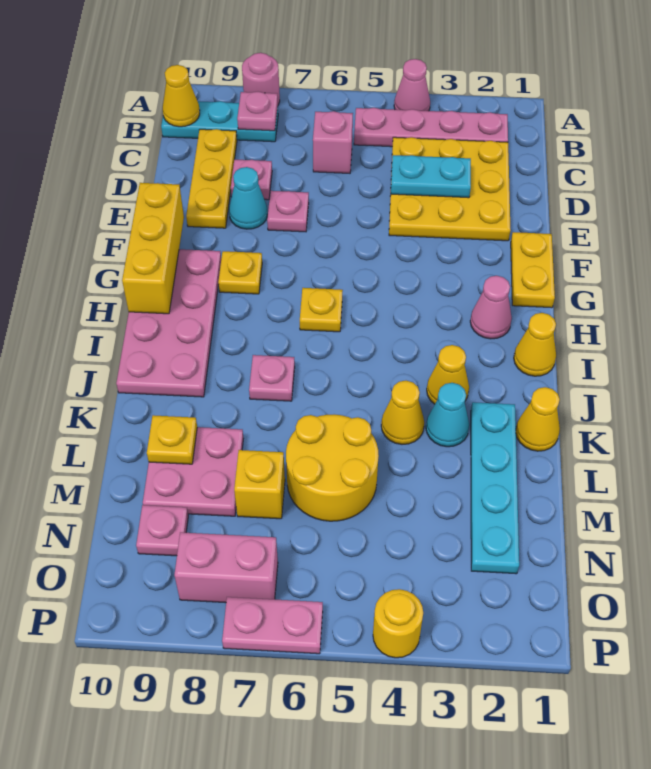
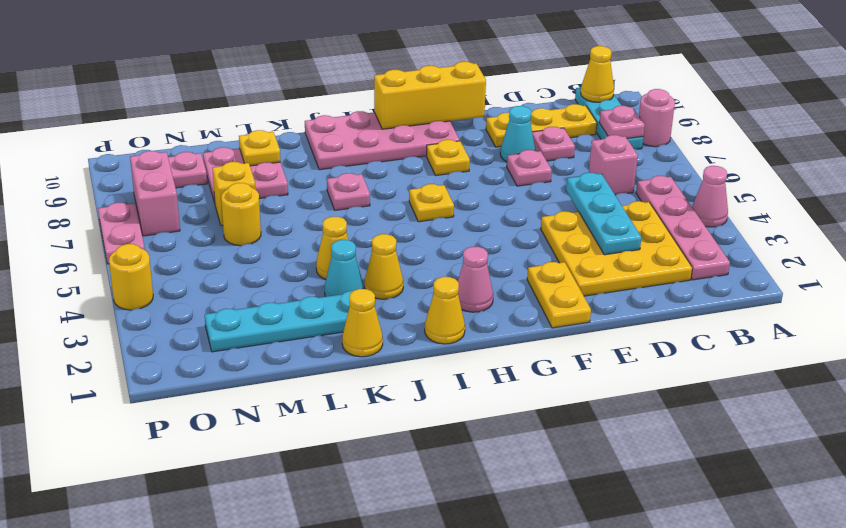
cyan plate D3:D4 level 2 -> cyan plate D3:D5 level 2
yellow plate F1:G1 level 1 -> yellow plate F1:F2 level 1
yellow round brick L5:M6 level 1 -> yellow round brick M6 level 1

